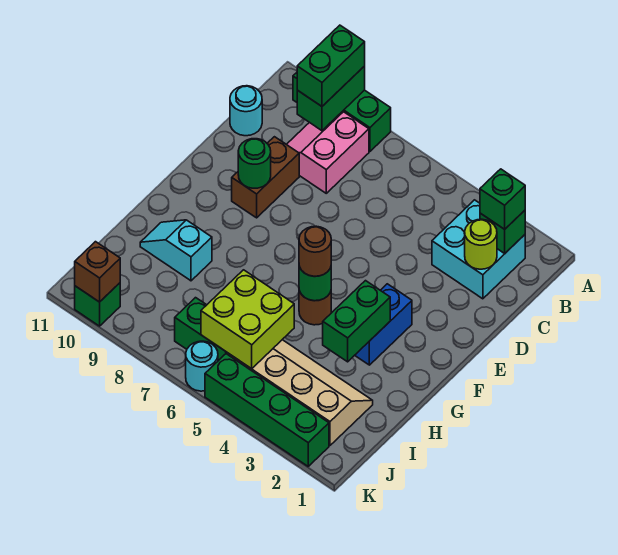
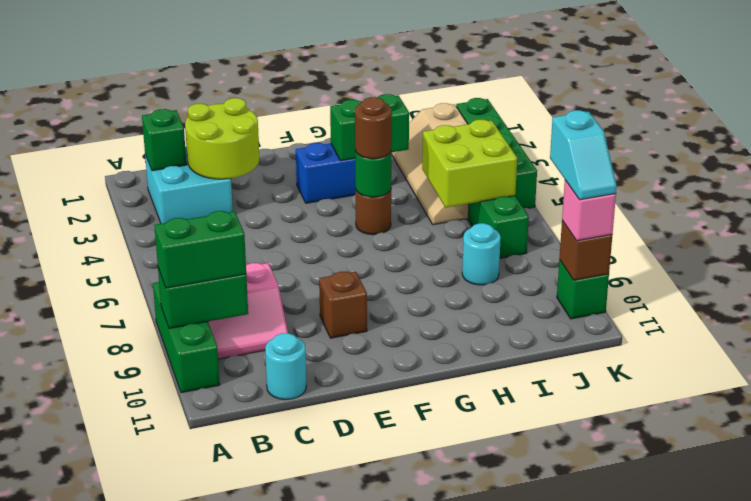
green brick B2 level 3 -> none
lime round brick C2 level 2 -> lime round brick C2:D3 level 2
brown brick D9:E9 level 1 -> brown brick E9 level 1
green round brick E9 level 2 -> none
cyan slope H9:H10 level 1 top 9 -> cyan slope K9:K10 level 4 top 9
cyan round brick K6 level 1 -> cyan round brick I8 level 1
none -> pink brick K10 level 3

